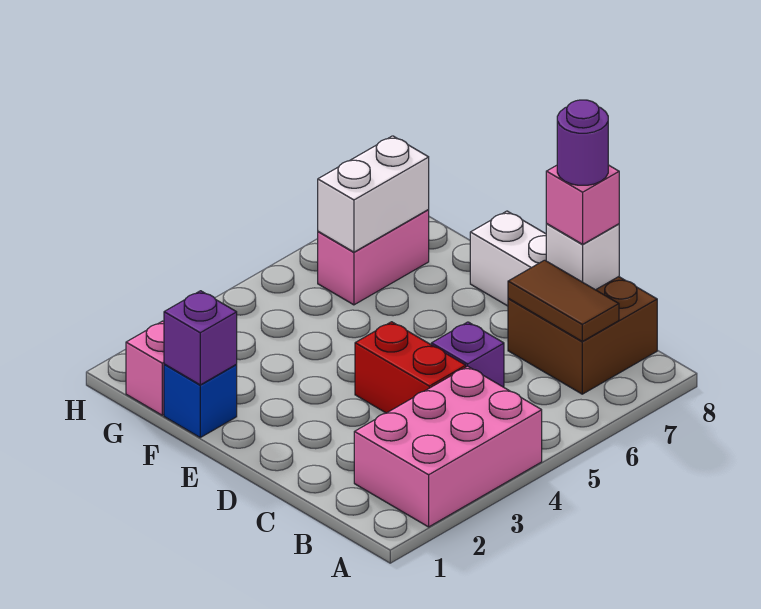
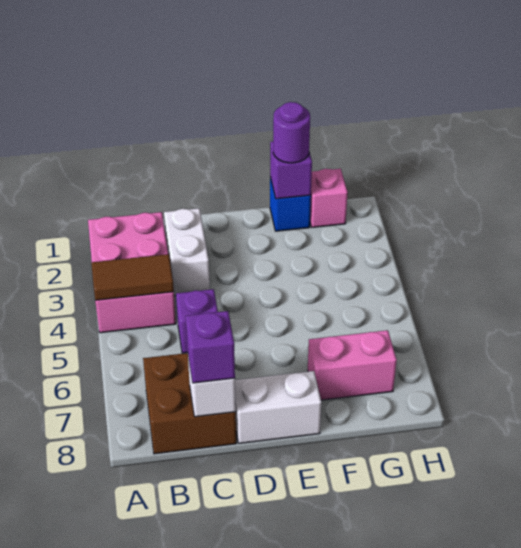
brown tile B7:C7 level 2 -> brown tile A4:B4 level 2
red brick C4:D4 level 1 -> none
pink brick C8 level 3 -> purple brick C8 level 3
purple round brick C8 level 4 -> purple round brick F1 level 3
pink brick G6:G7 level 1 -> pink brick F7:G7 level 1
white brick G6:G7 level 2 -> white brick C2:C3 level 1

